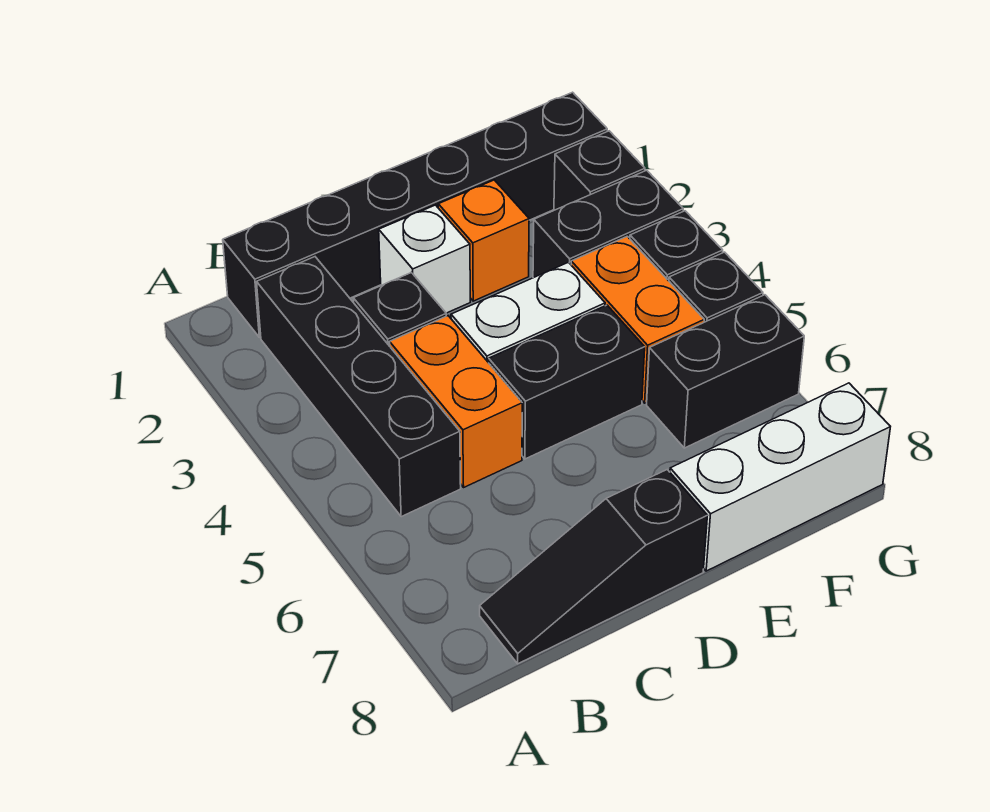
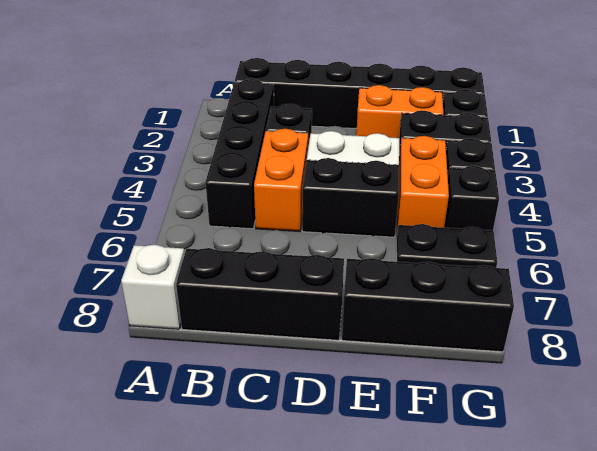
black slope B8:D8 level 1 top D -> black brick B8:D8 level 1
white brick D2 level 1 -> white brick A8 level 1
orange brick E2 level 1 -> orange brick E2:F2 level 1
white brick E8:G8 level 1 -> black brick E8:G8 level 1
black brick F6:G6 level 1 -> black plate F6:G6 level 1

